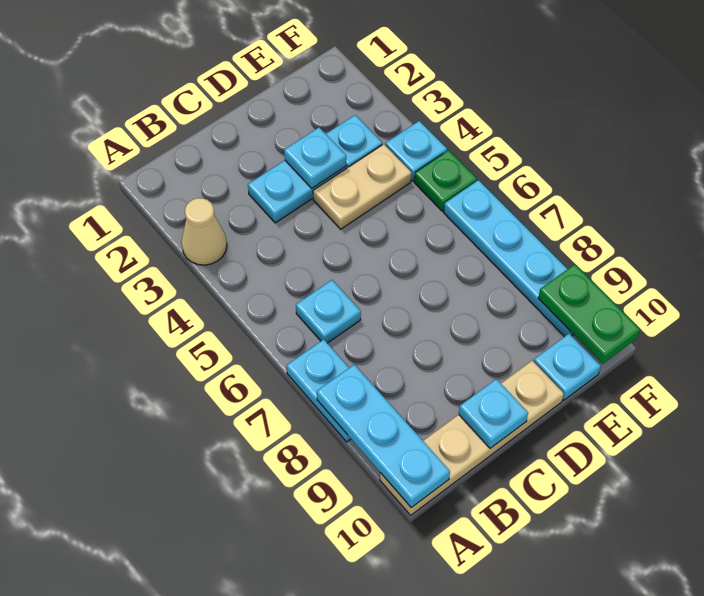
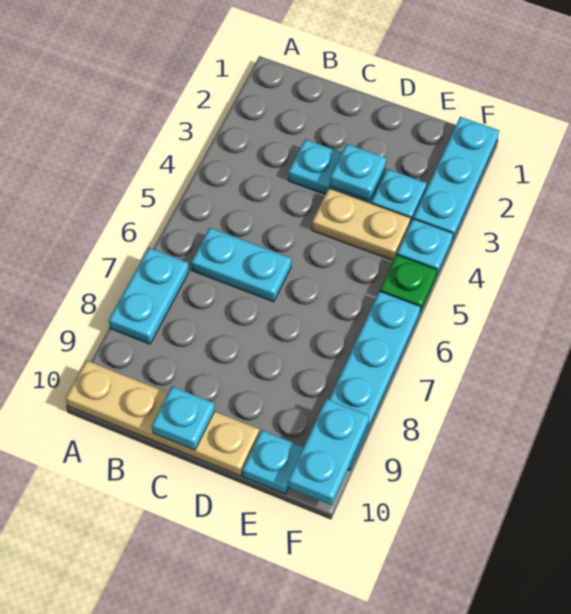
tan cone A3 level 1 -> none
cyan plate A8:A10 level 2 -> cyan plate F1:F3 level 1
cyan plate B6 level 1 -> cyan plate B6:C6 level 1
green plate F9:F10 level 2 -> cyan plate F9:F10 level 2

